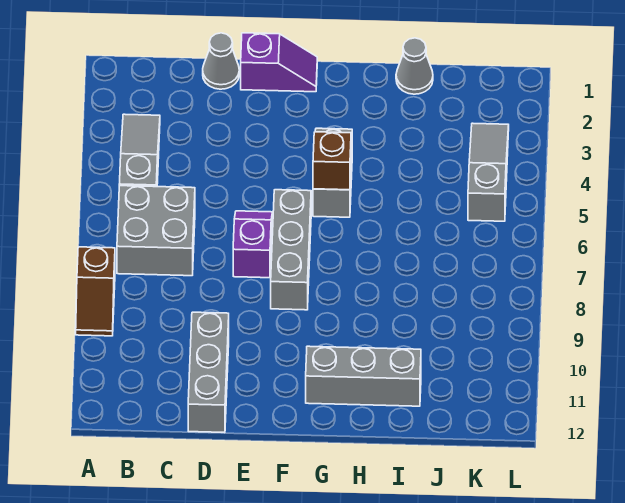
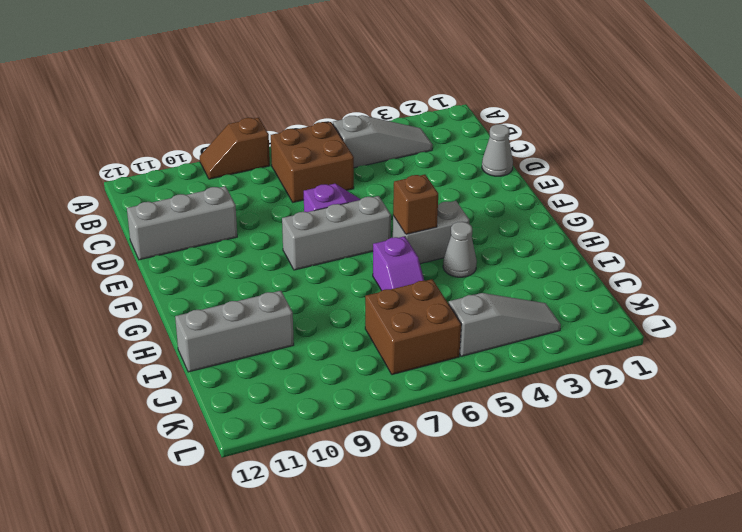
grey brick B6:C7 level 1 -> brown brick B6:C7 level 1
purple slope E1:F1 level 1 top E -> purple slope H6:I6 level 1 top H
grey brick G11:I11 level 1 -> grey brick I10:I12 level 1
grey cone I1 level 1 -> grey cone H4 level 1
none -> brown brick J6:K7 level 1

